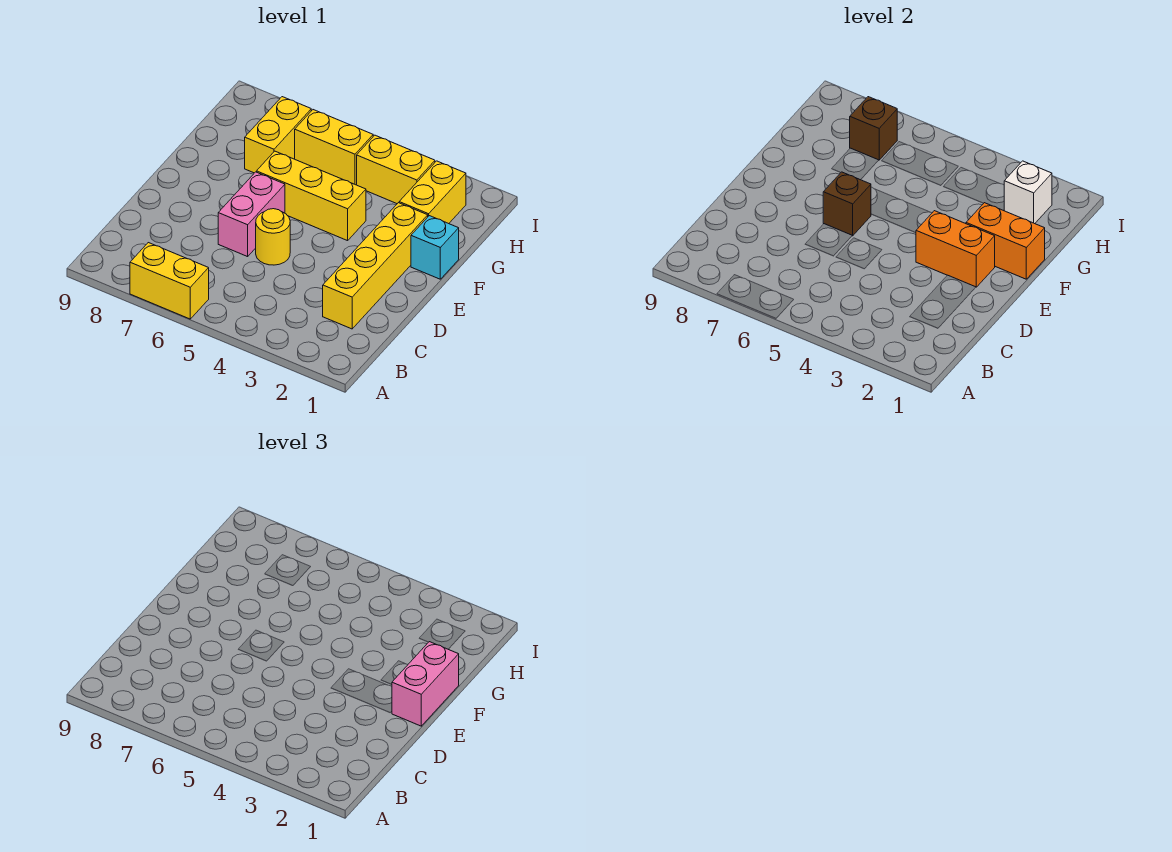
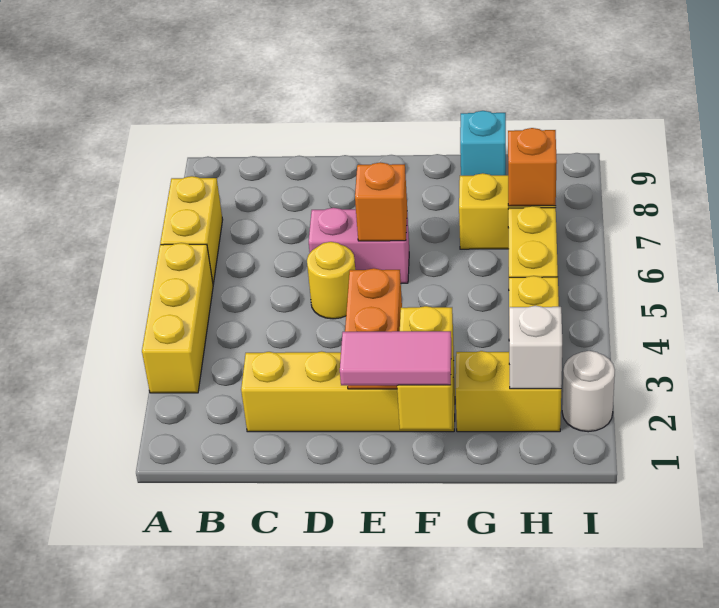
pink brick E1:F1 level 3 -> pink tile E1:F1 level 3
brown brick E6 level 2 -> orange brick E6 level 2
cyan brick F1 level 1 -> cyan brick G9 level 1
orange brick F1:F2 level 2 -> yellow brick F1:F2 level 2
yellow brick F4:F6 level 1 -> yellow brick A3:A5 level 1
brown brick H7 level 2 -> orange brick H7 level 2
none -> white round brick I2 level 1

